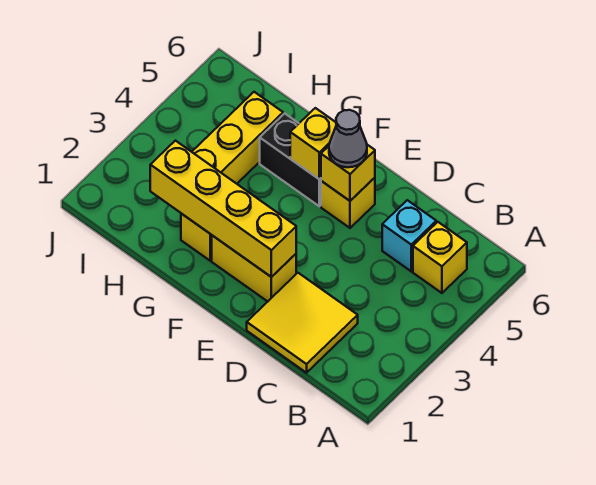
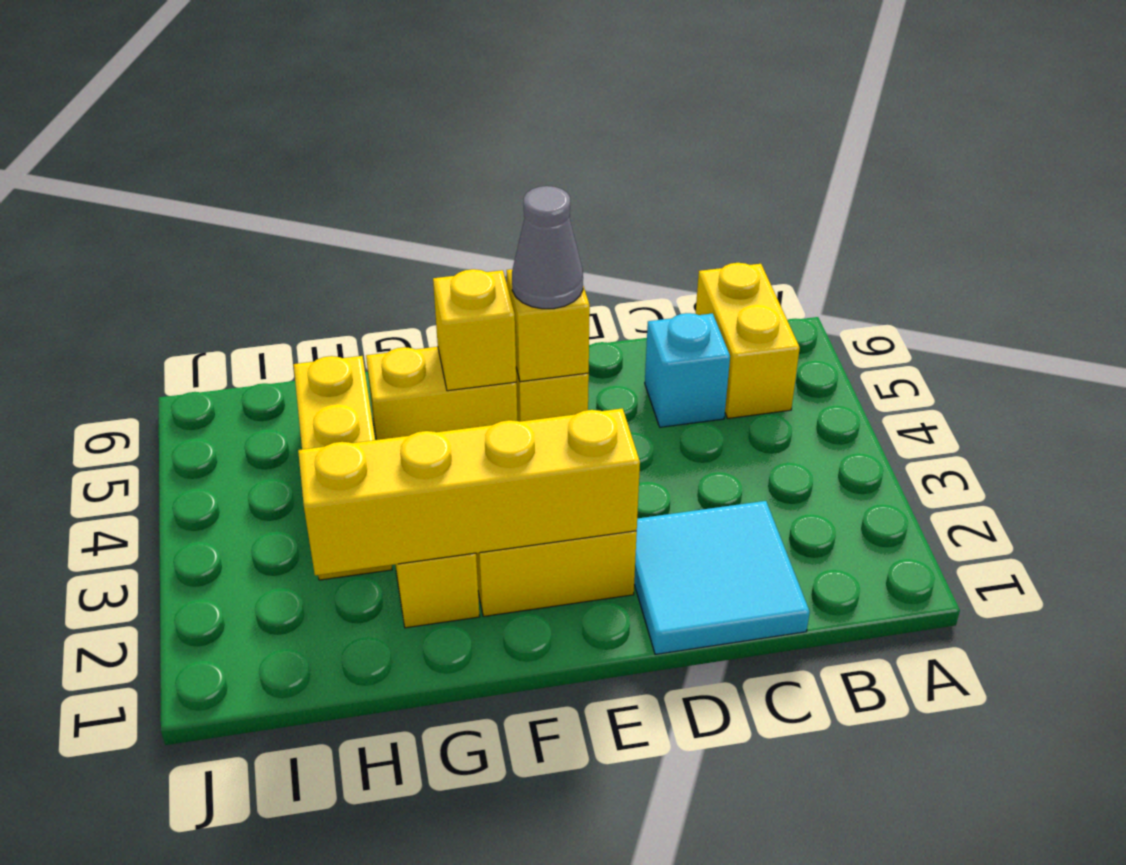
yellow brick B5 level 1 -> yellow brick B5:B6 level 1
yellow tile C1:D2 level 1 -> cyan tile C1:D2 level 1
black brick F5:G5 level 1 -> yellow brick F5:G5 level 1

